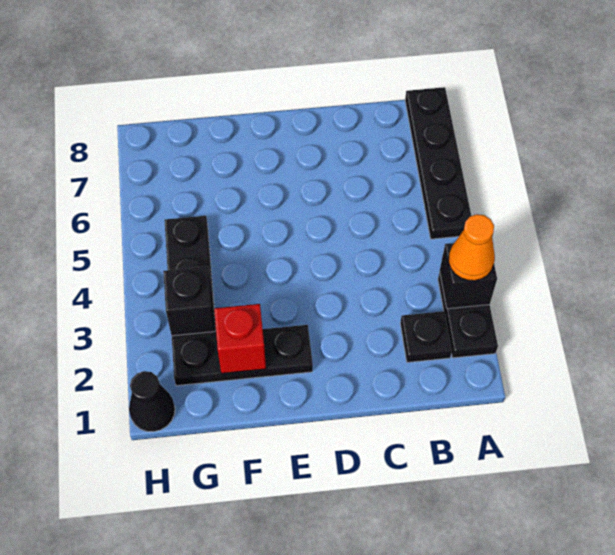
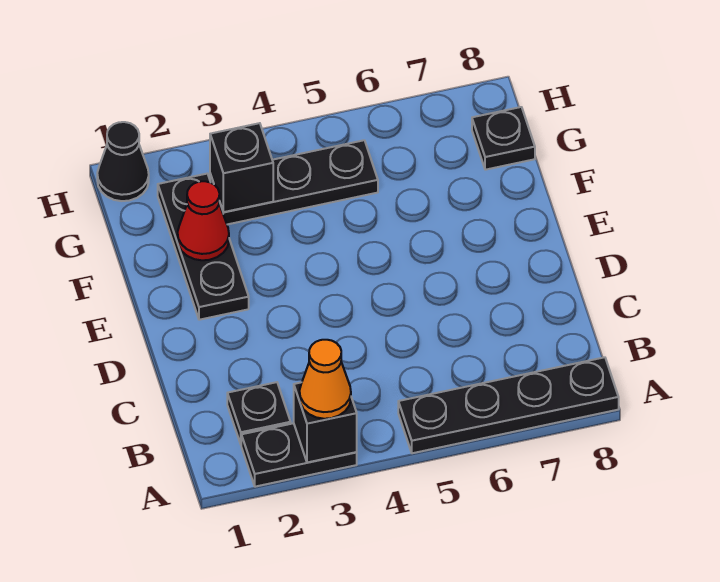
red brick F2 level 2 -> red cone F2 level 2
none -> black plate G8 level 1

